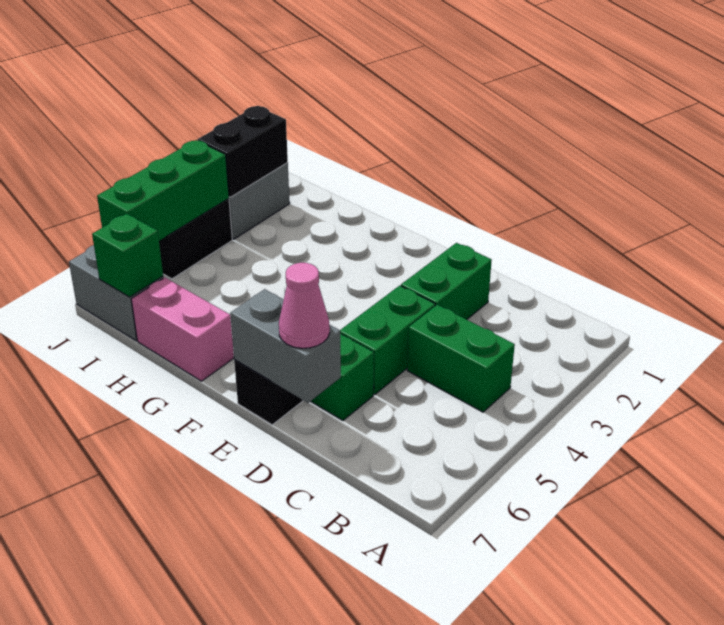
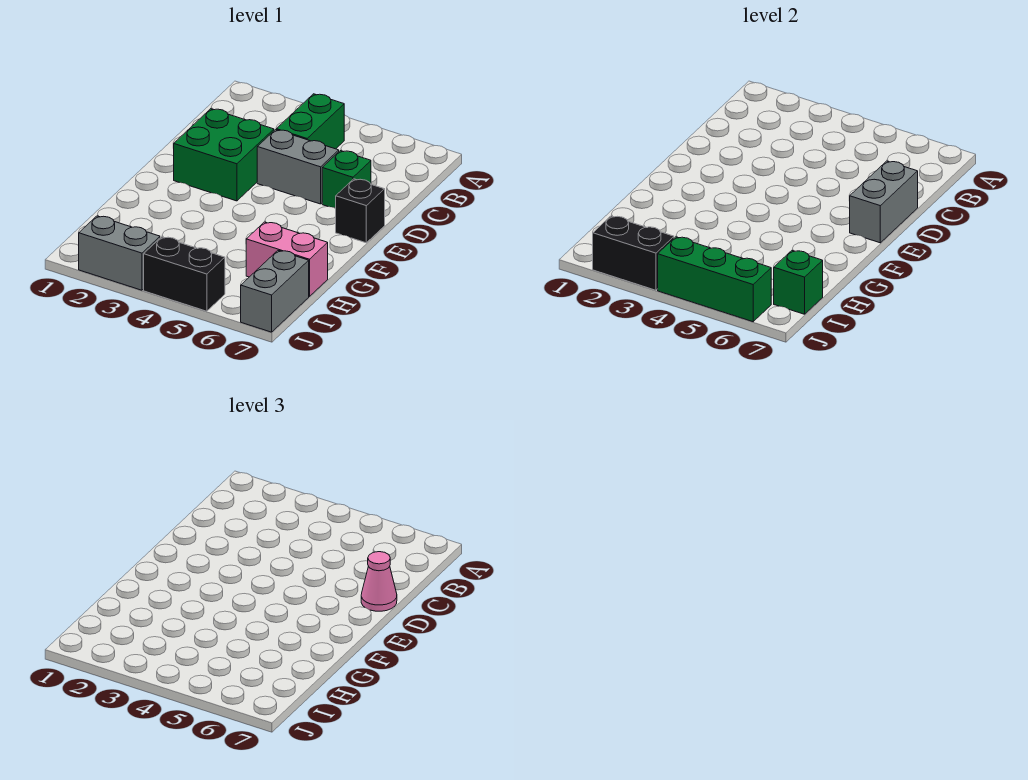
green brick D2:D3 level 1 -> green brick D2:E3 level 1
green brick D4:D5 level 1 -> grey brick D4:D5 level 1
pink brick G7:H7 level 1 -> pink brick H6:H7 level 1

